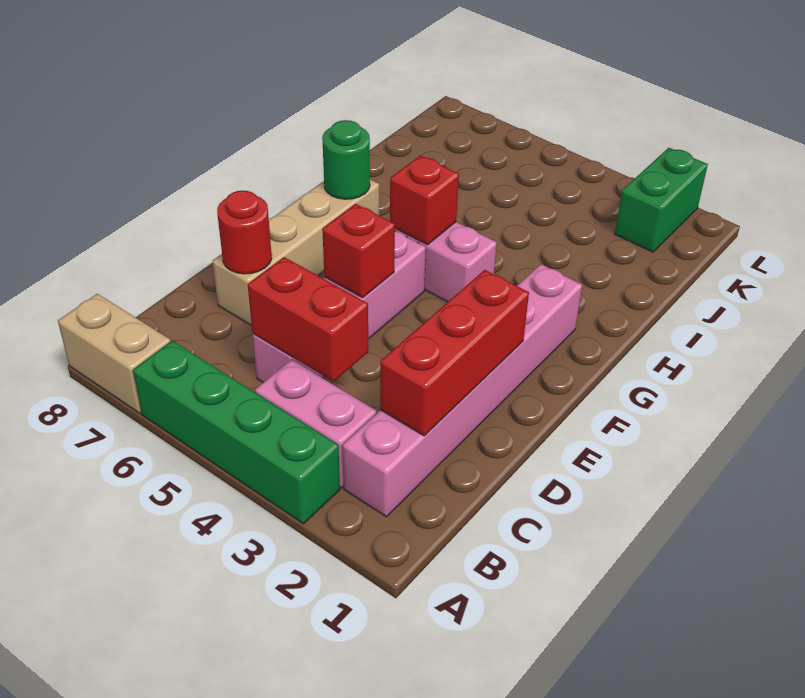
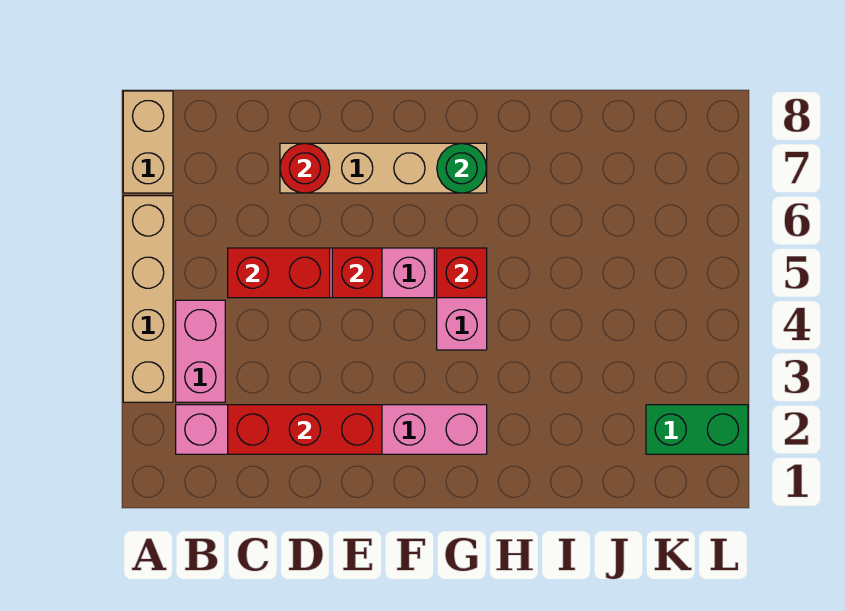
green brick A3:A6 level 1 -> tan brick A3:A6 level 1
red brick C4:C5 level 2 -> red brick C5:D5 level 2

